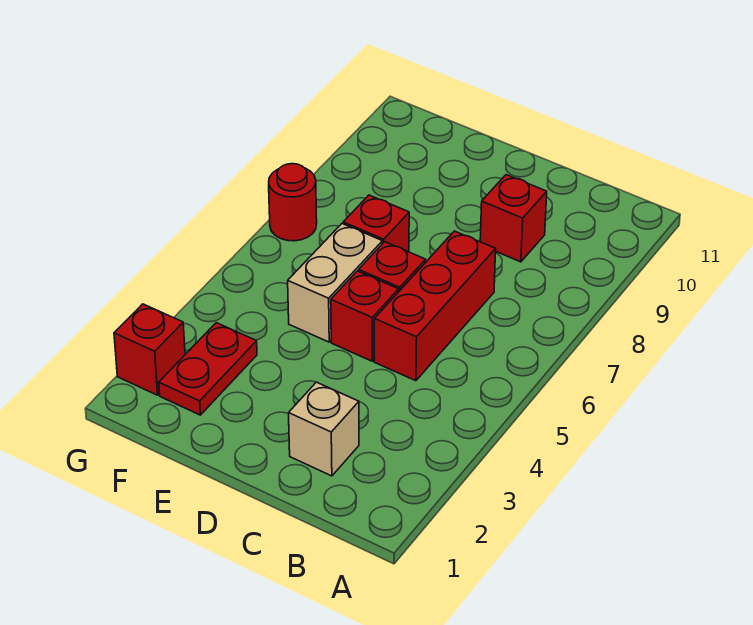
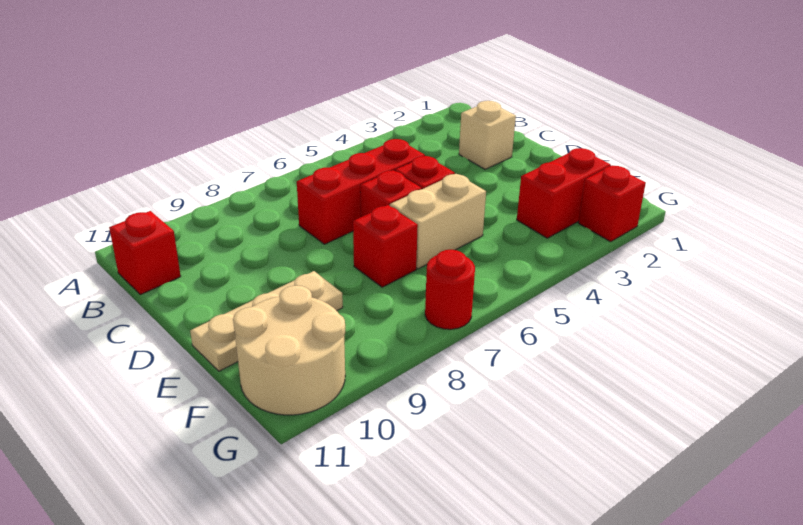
red brick C9 level 1 -> red brick B11 level 1
none -> tan plate E9:E11 level 1
red plate F2:F3 level 1 -> red brick F2:F3 level 1
none -> tan round brick F10:G11 level 1

